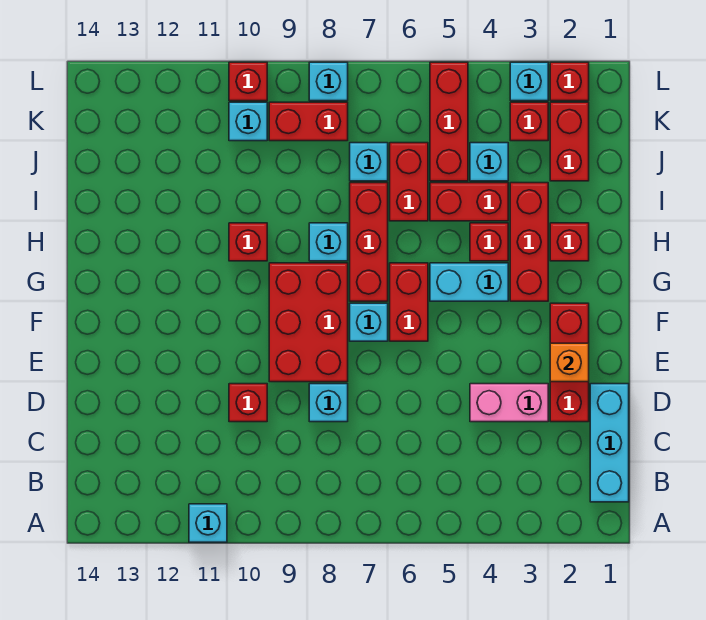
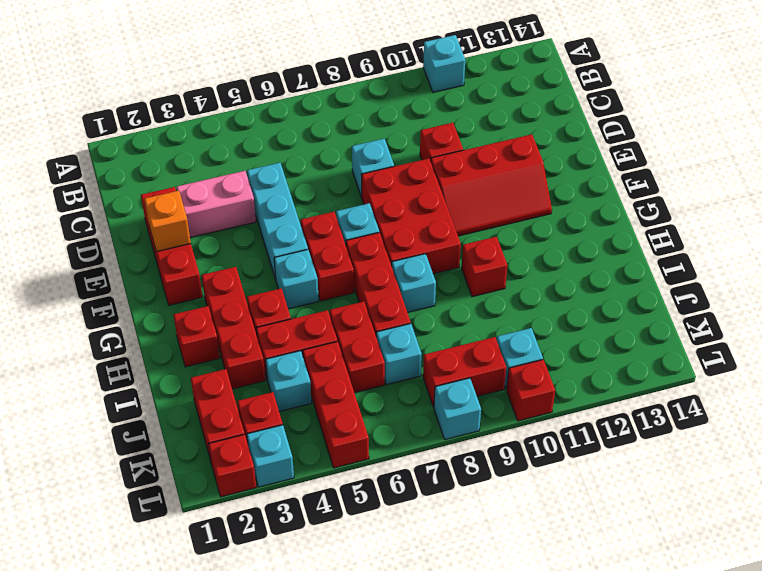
cyan brick B1:D1 level 1 -> cyan brick D5:F5 level 1
none -> red slope E10:F12 level 1 top E
cyan brick G4:G5 level 1 -> cyan brick G5 level 1

